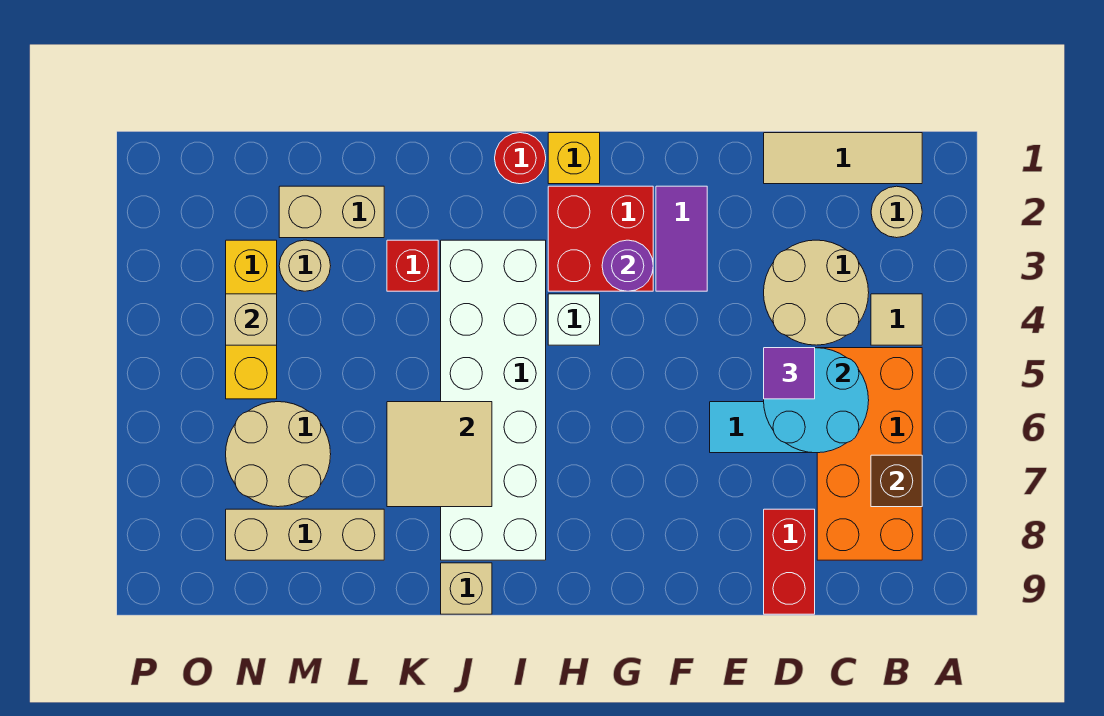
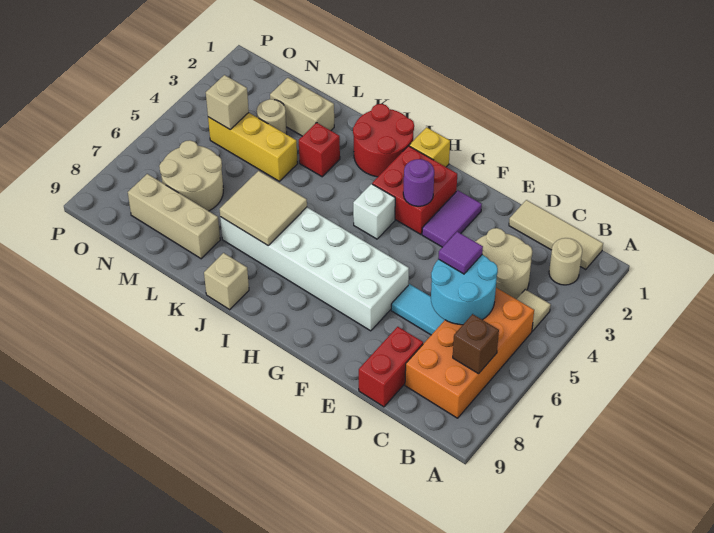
red round brick I1 level 1 -> red round brick I1:J2 level 1
white brick I3:J8 level 1 -> white brick F6:K7 level 1
yellow brick N3:N5 level 1 -> yellow brick L4:N4 level 1

